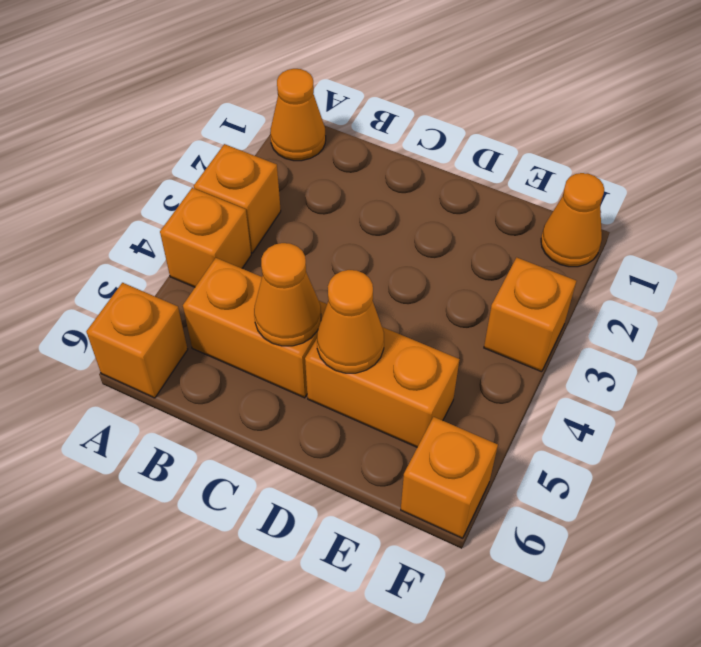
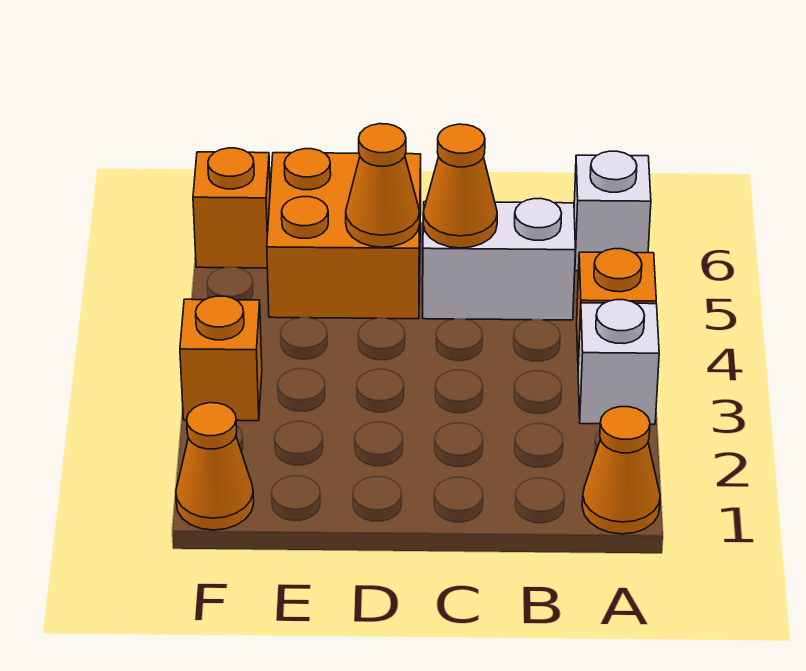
orange brick A3 level 1 -> white brick A3 level 1
orange brick A6 level 1 -> white brick A6 level 1
orange brick B5:C5 level 1 -> white brick B5:C5 level 1
orange brick D5:E5 level 1 -> orange brick D5:E6 level 1

